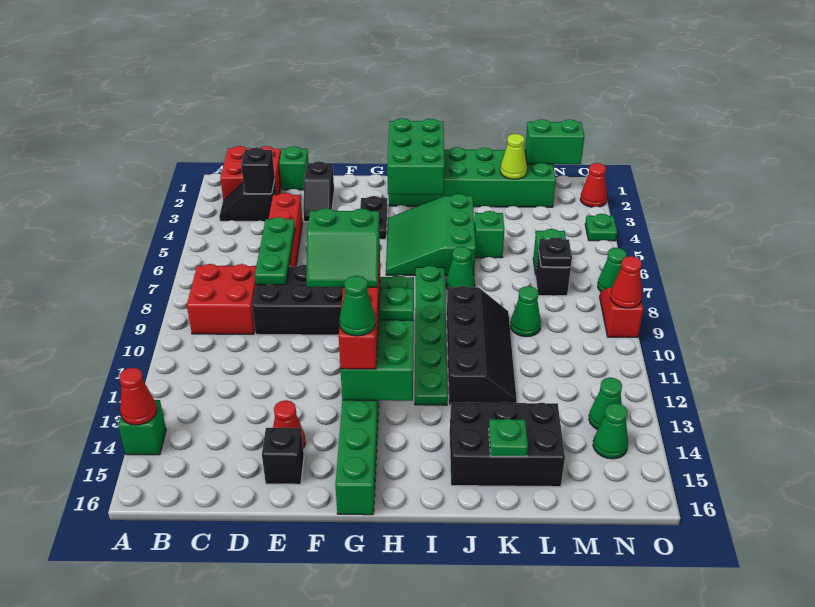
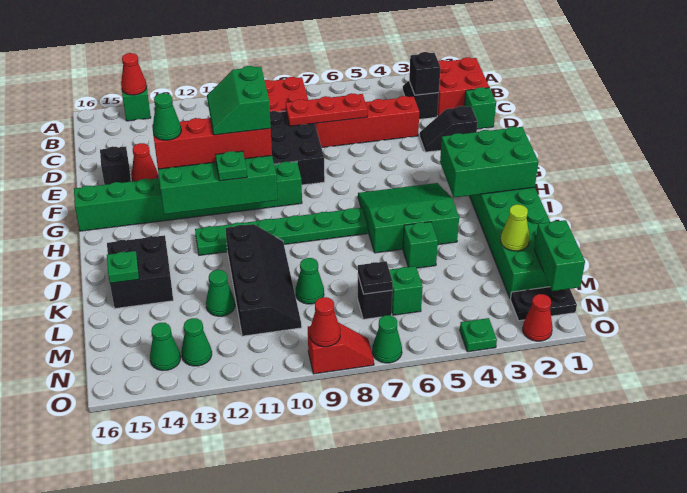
green plate D6:D8 level 2 -> red plate D6:D8 level 2
black plate G3:G4 level 1 -> black plate N1:N2 level 1
green cone J7 level 1 -> green cone L12 level 1
black slope J9:K12 level 1 top J -> black slope J10:M11 level 1 top 11
black brick J14:L15 level 1 -> black brick J14:K15 level 1

